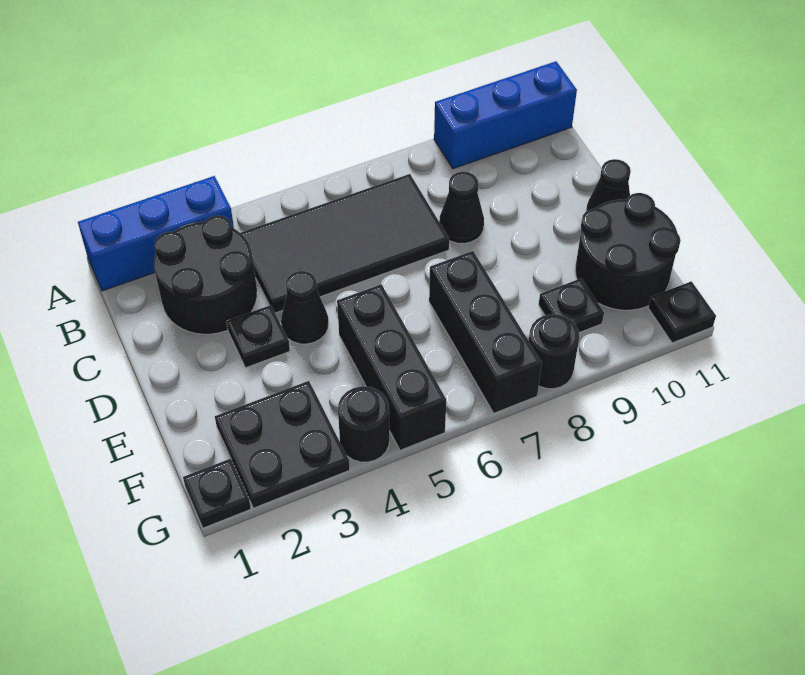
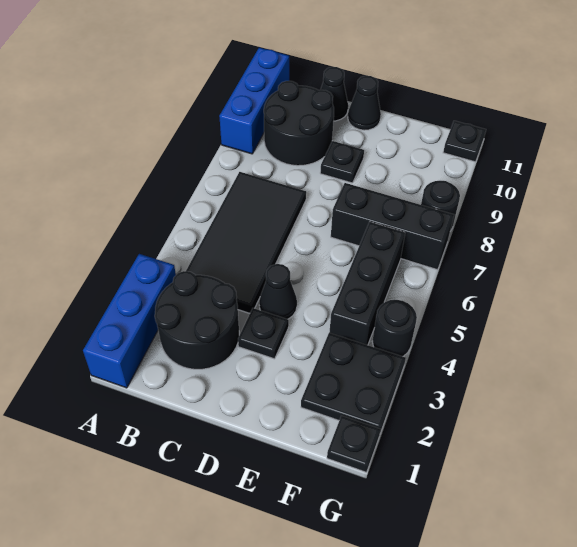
black cone C8 level 1 -> black cone C11 level 1
black brick E5:G5 level 1 -> black brick F4:F6 level 1
black round brick E10:F11 level 1 -> black round brick B9:C10 level 1
black plate F9 level 1 -> black plate D9 level 1

